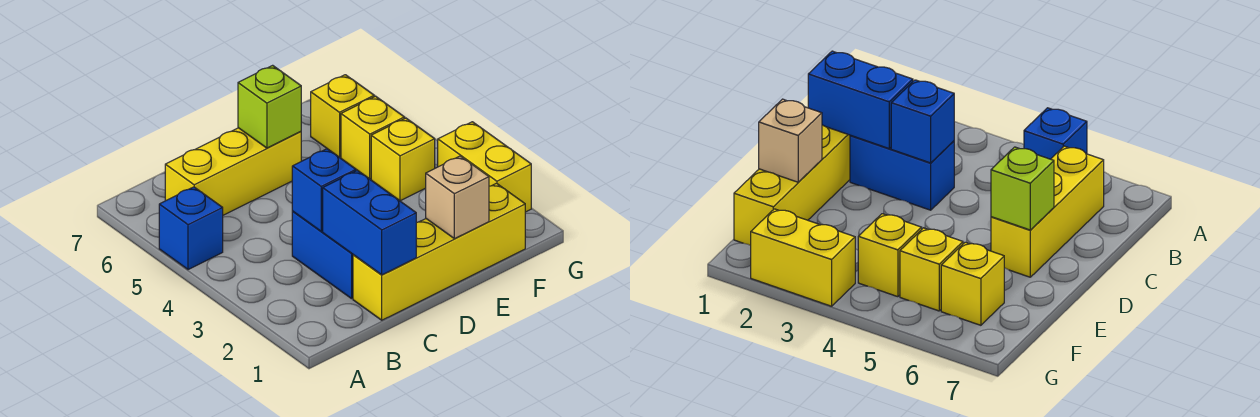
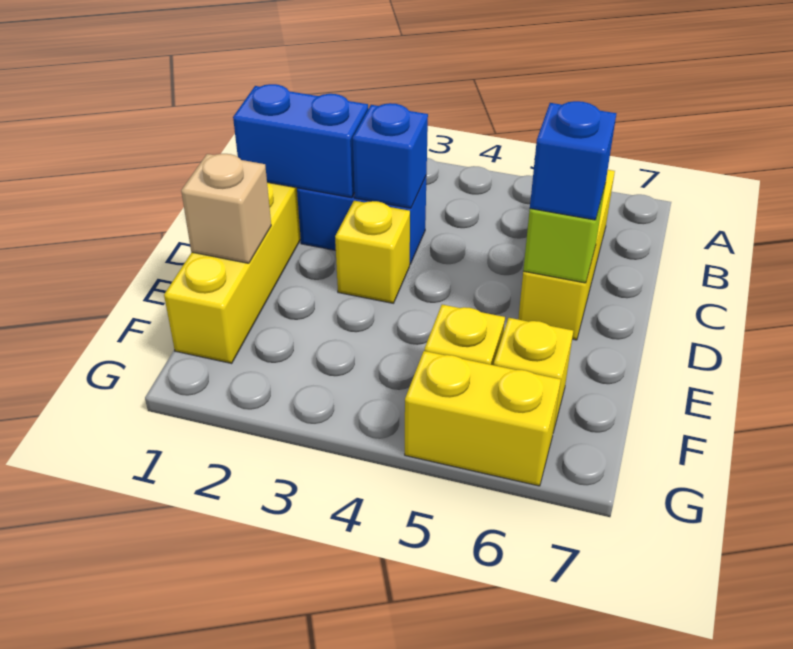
blue brick A5 level 1 -> blue brick D6 level 3
yellow brick F4 level 1 -> yellow brick D3 level 1
yellow brick G2:G3 level 1 -> yellow brick G5:G6 level 1

